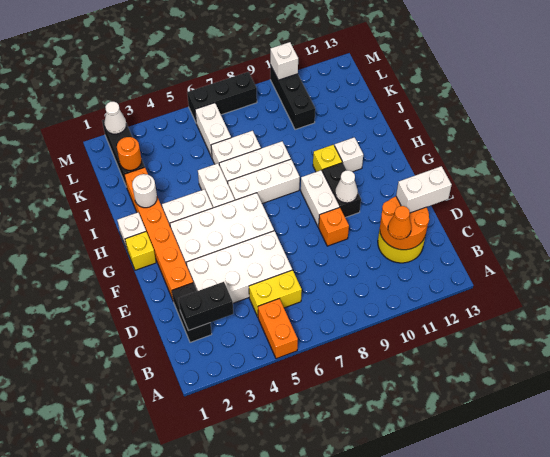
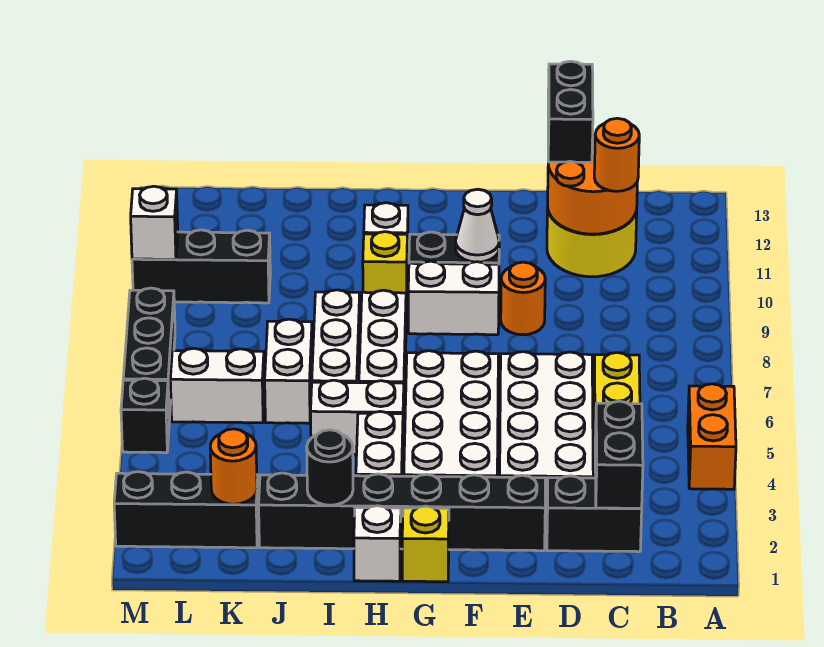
orange brick A5:B5 level 1 -> orange brick A4:A5 level 1
orange cone C11 level 3 -> orange round brick C11 level 3
white brick D12:D13 level 3 -> black brick D12:D13 level 3
orange brick E2:J2 level 1 -> black brick E2:J2 level 1
orange brick E9 level 1 -> orange round brick E9 level 1
white round brick I2 level 2 -> black round brick I2 level 2
white cone M2 level 2 -> none
none -> black brick M5 level 1

